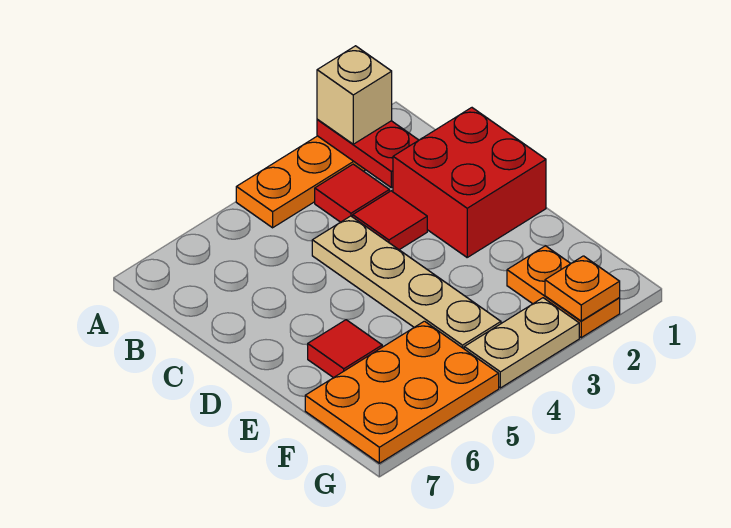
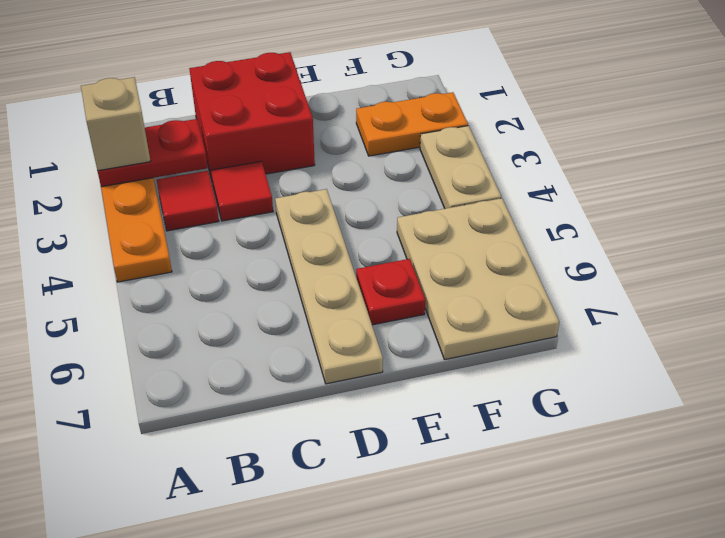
tan plate C4:F4 level 1 -> tan plate D4:D7 level 1
red tile E6 level 1 -> red plate E6 level 1
orange plate F5:G7 level 1 -> tan plate F5:G7 level 1
orange plate G2 level 2 -> none

